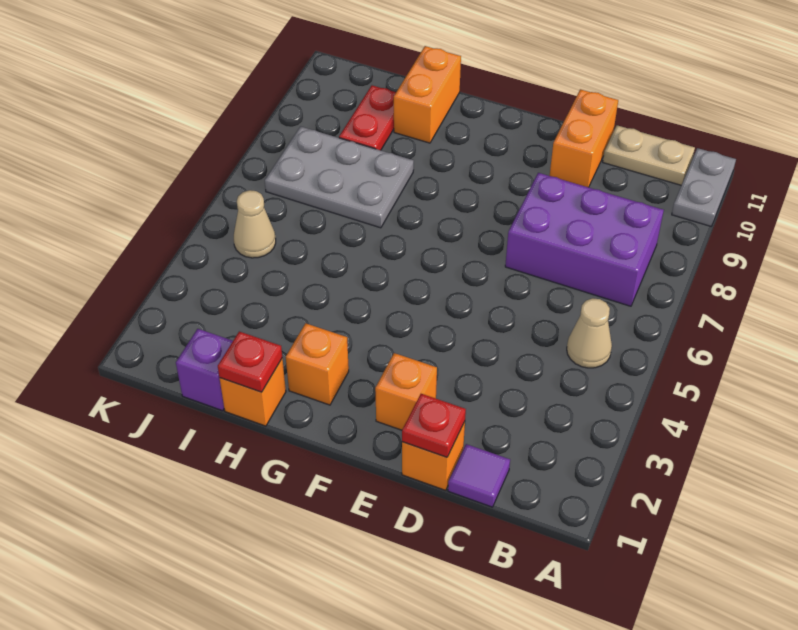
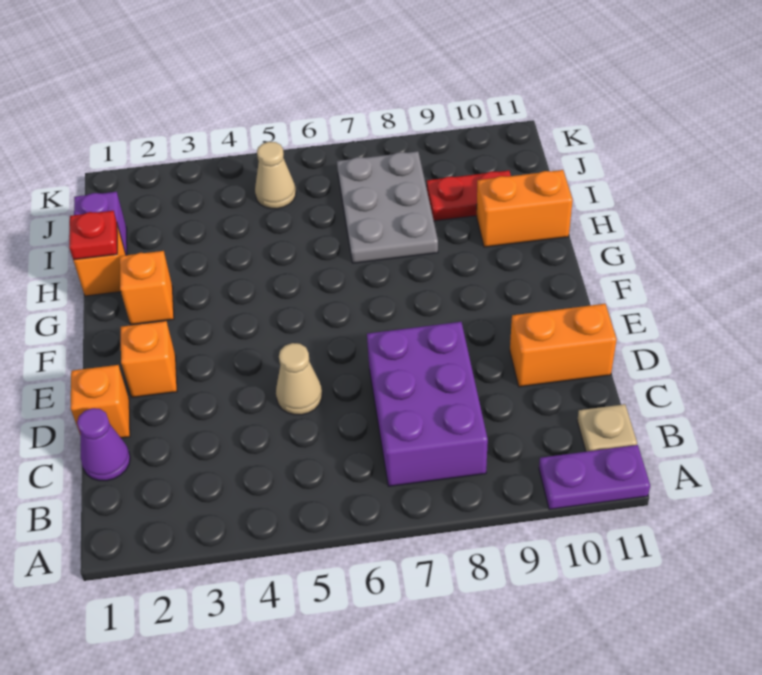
grey plate A10:A11 level 1 -> purple plate A10:A11 level 1
tan cone B5 level 1 -> tan cone D5 level 1
tan plate B11:C11 level 1 -> tan plate B11 level 1
purple tile C1 level 1 -> purple cone C1 level 1
red plate D1 level 2 -> none

